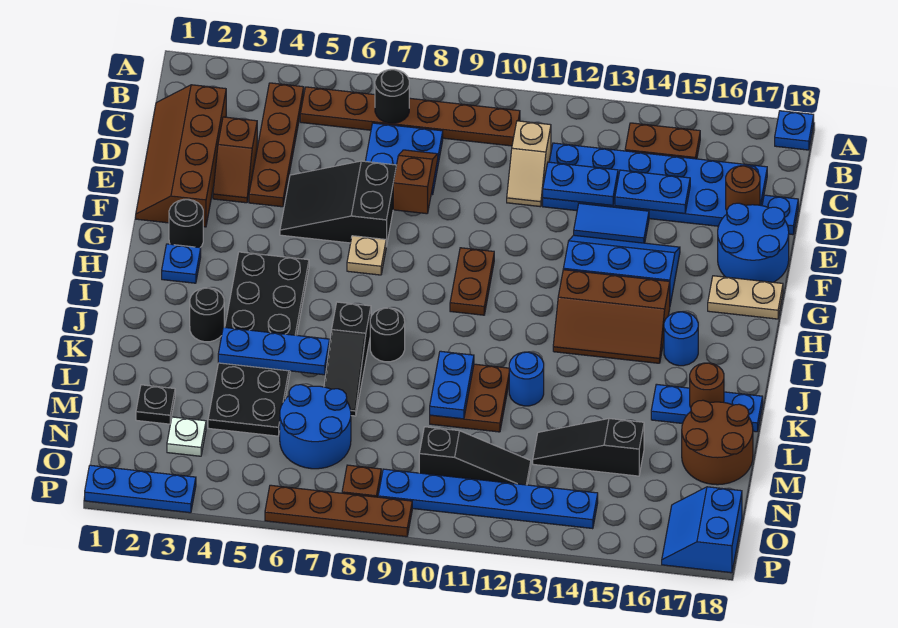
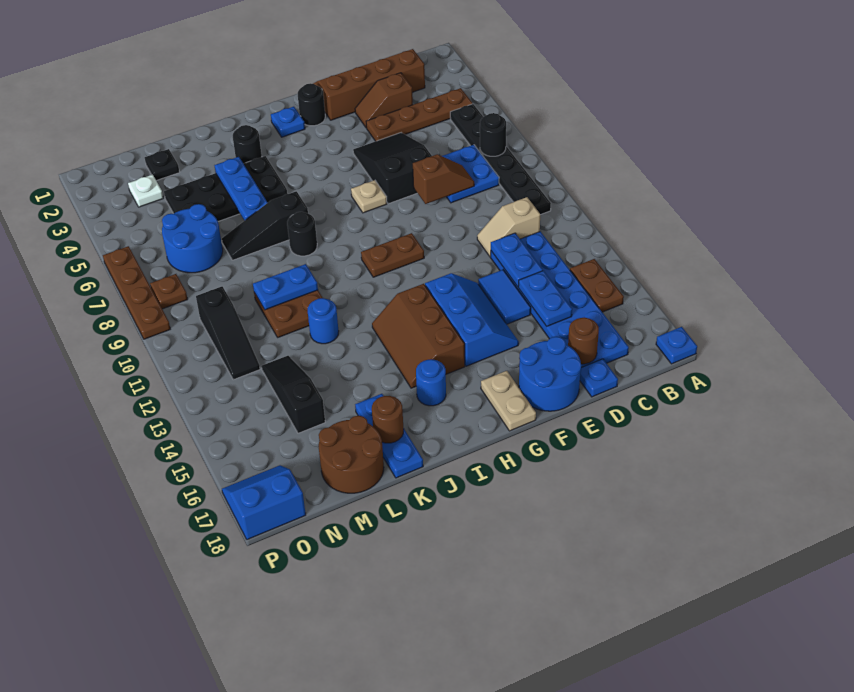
brown plate B5:B10 level 1 -> black plate B5:B10 level 1
black plate H4:M5 level 1 -> black plate J4:M5 level 1
blue plate O9:O14 level 1 -> none
blue plate P1:P3 level 1 -> none

